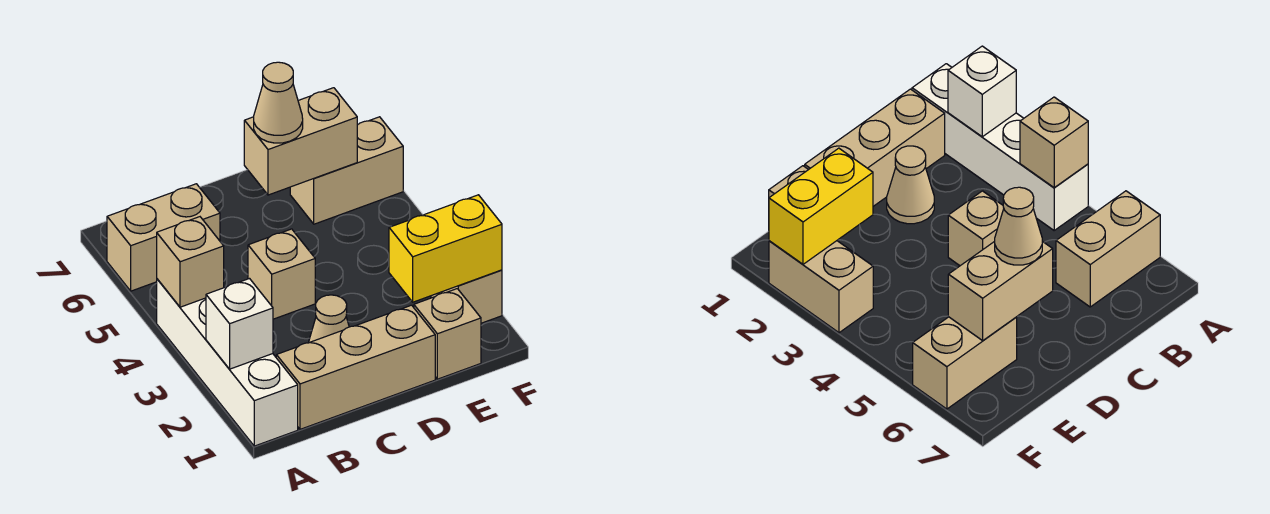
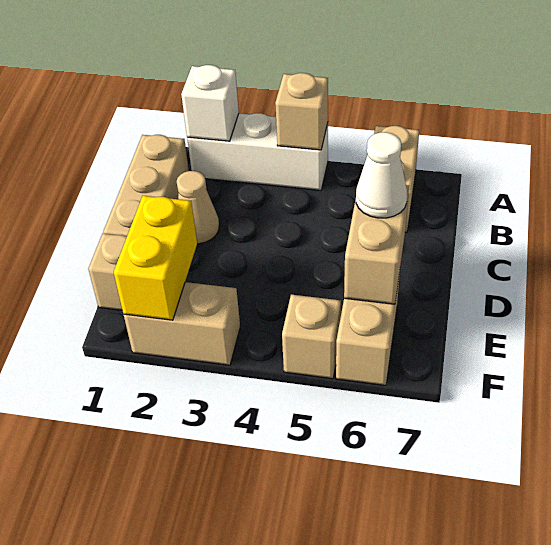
white brick A1:A4 level 1 -> white brick A2:A4 level 1
tan brick C4 level 1 -> tan brick F5 level 1
tan cone D6 level 3 -> white cone D6 level 3

